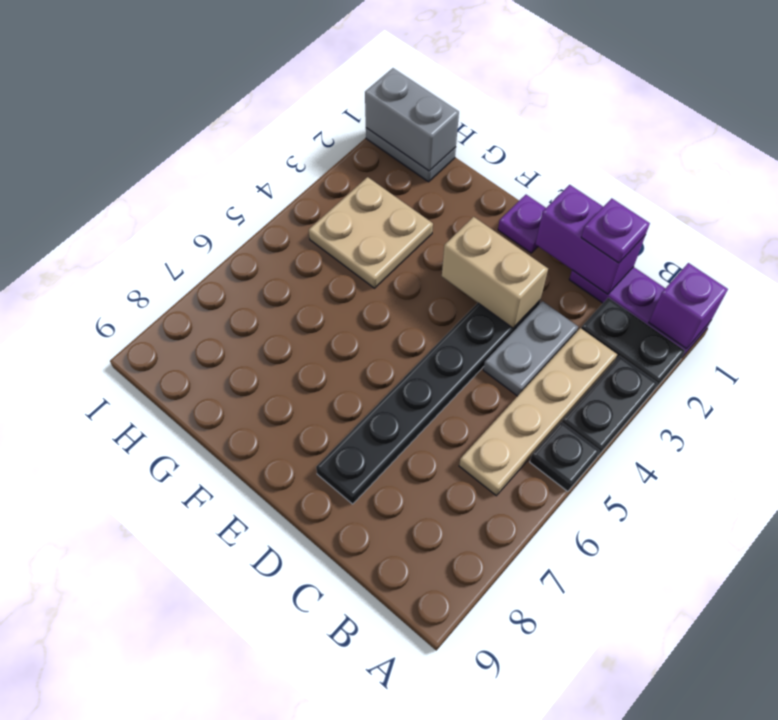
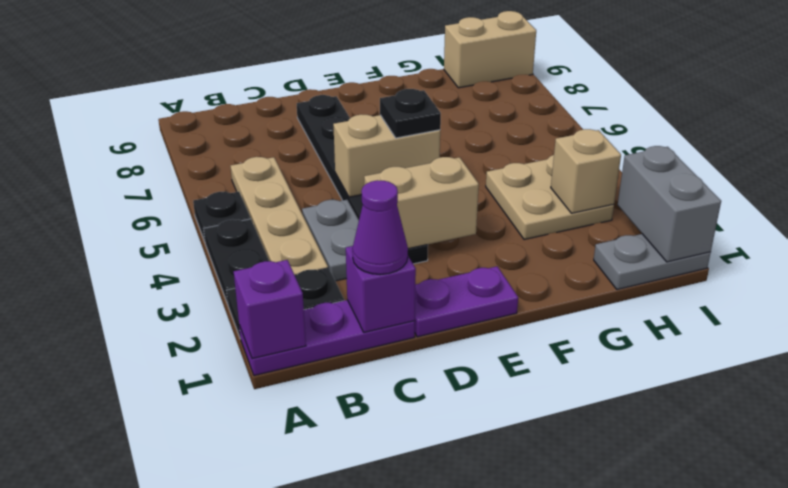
purple brick C1:D1 level 2 -> purple brick C1 level 2
purple plate C1 level 3 -> purple cone C1 level 3
none -> tan brick D5:E5 level 2
purple plate E1 level 1 -> purple plate D1:E1 level 1
none -> black plate E5 level 3
grey brick H1:I1 level 2 -> grey brick I1:I2 level 2
none -> tan brick H3 level 2
none -> tan brick H9:I9 level 1

